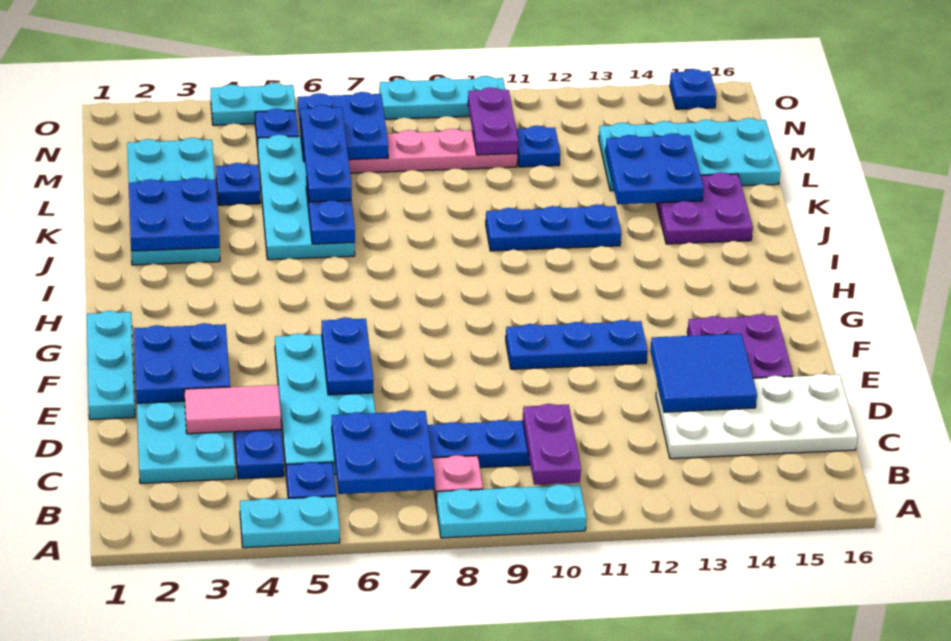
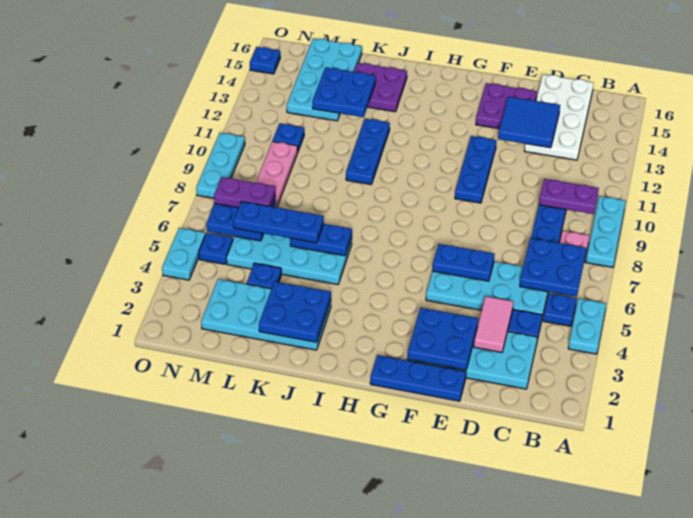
cyan plate E1:G1 level 1 -> blue plate E1:G1 level 1
purple plate M10:N10 level 2 -> purple plate M7:N7 level 3

